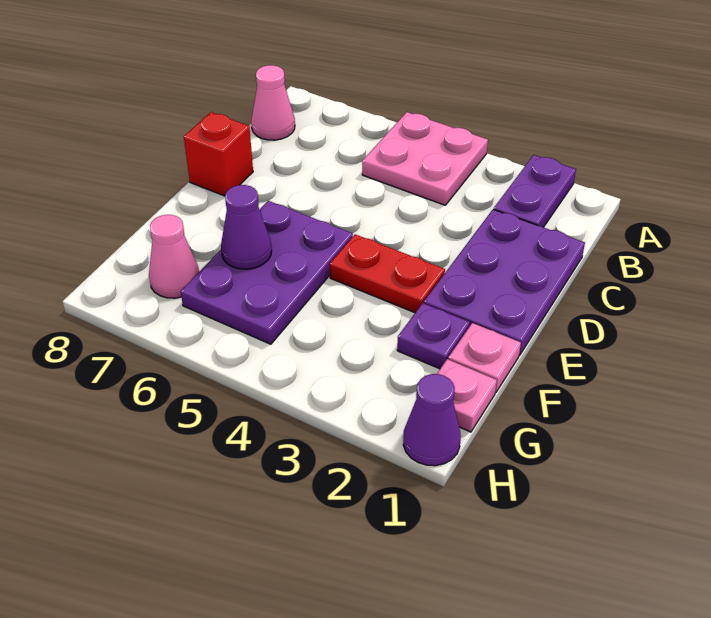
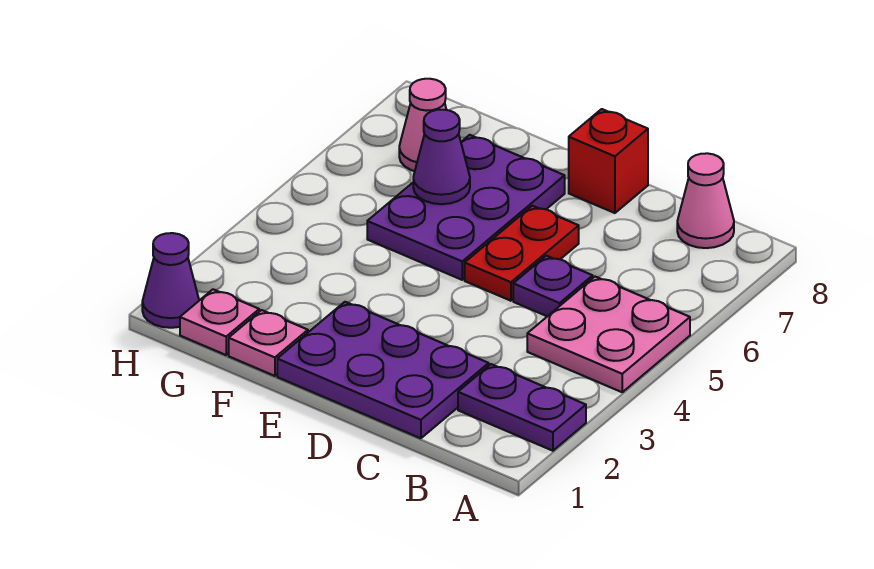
red plate E3:E4 level 1 -> red plate D5:D6 level 1
purple plate E5:G6 level 1 -> purple plate E5:F7 level 1
purple plate F2 level 1 -> purple plate C5 level 1

